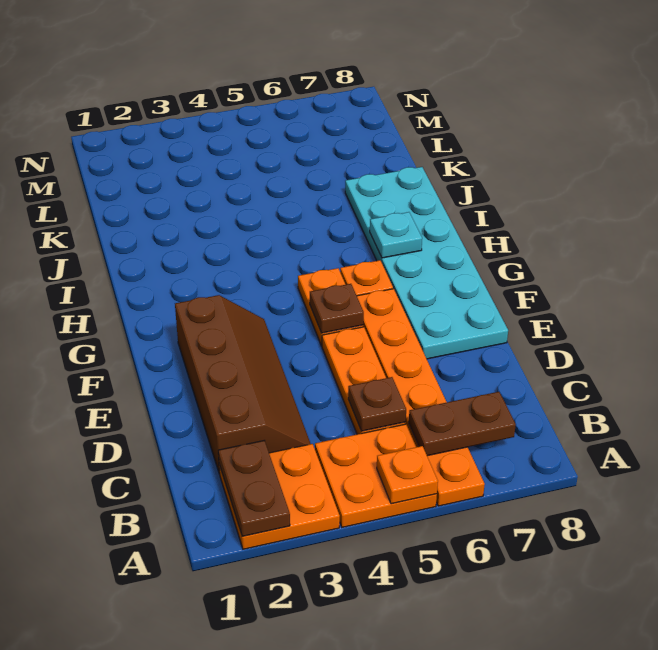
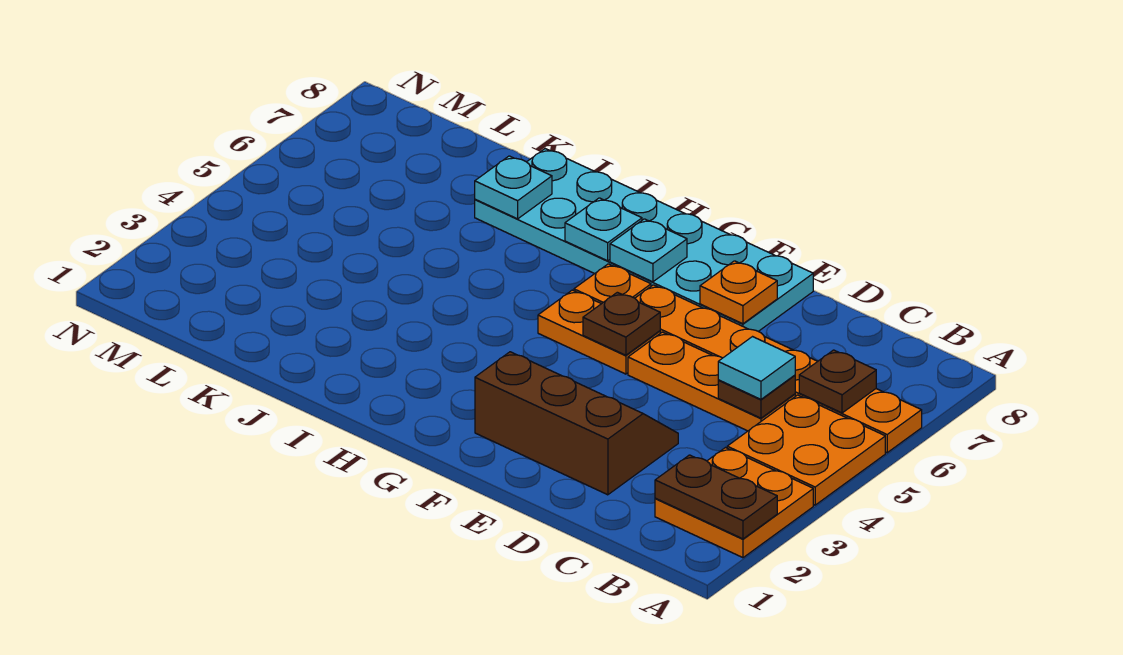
orange plate A5 level 2 -> orange plate E7 level 2
brown plate B6:B7 level 2 -> brown plate B6 level 2
brown slope C2:F3 level 1 top 2 -> brown slope D2:F3 level 1 top 2
none -> cyan tile C5 level 3
none -> cyan plate G7 level 2
none -> cyan plate J7 level 2

